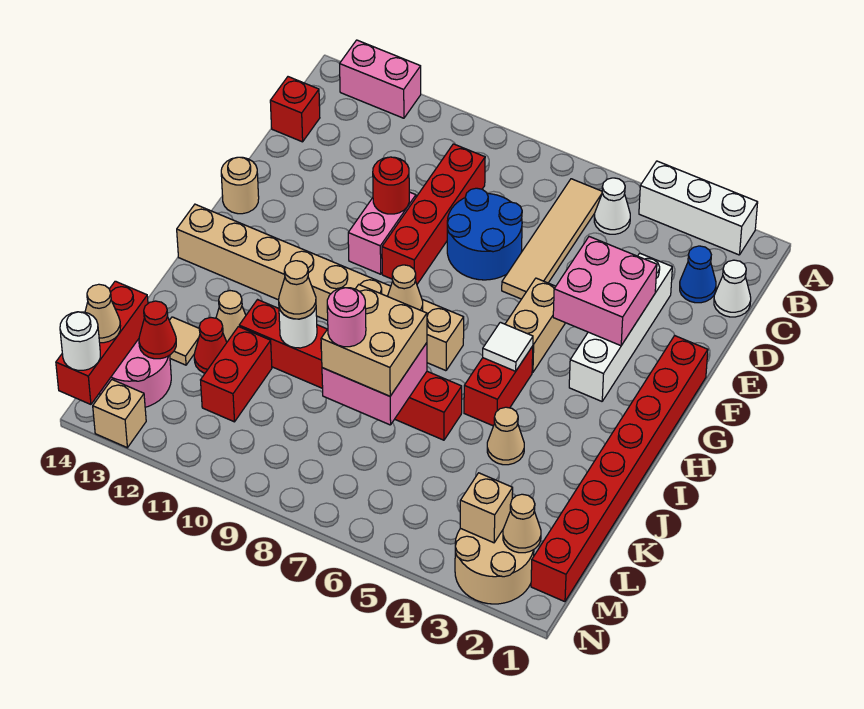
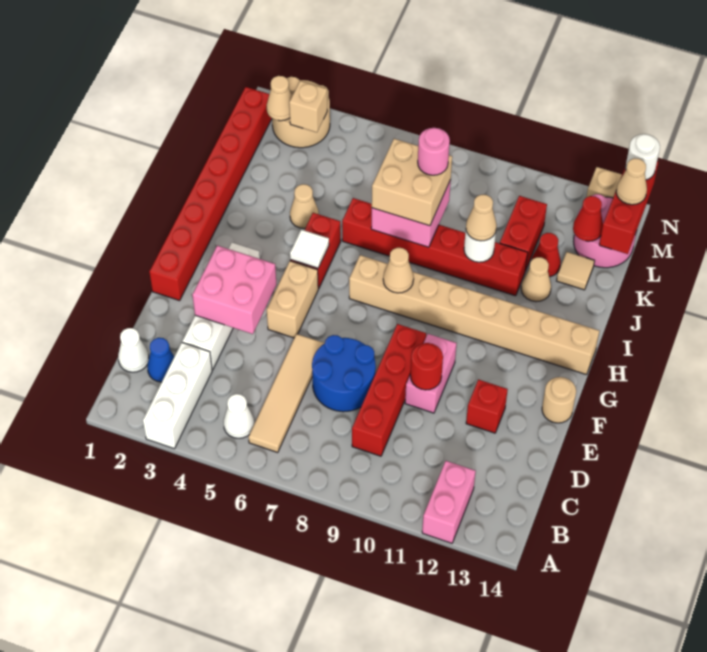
white brick A2:A4 level 1 -> white brick A3:C3 level 1
pink brick A12:A13 level 1 -> pink brick A12:B12 level 1
red brick C14 level 1 -> red brick E12 level 1

